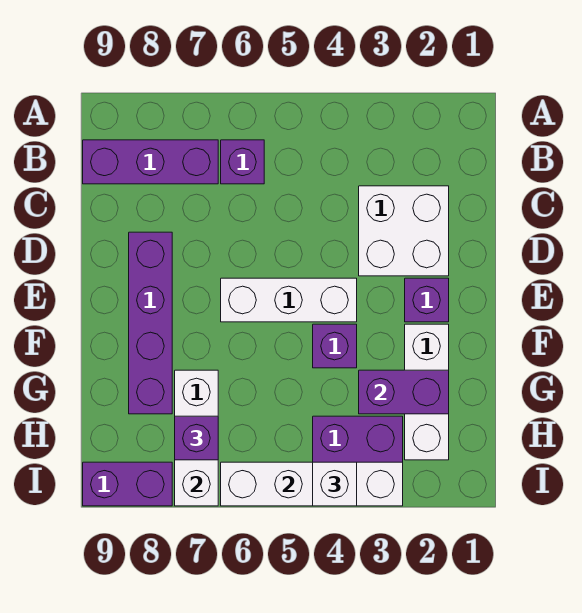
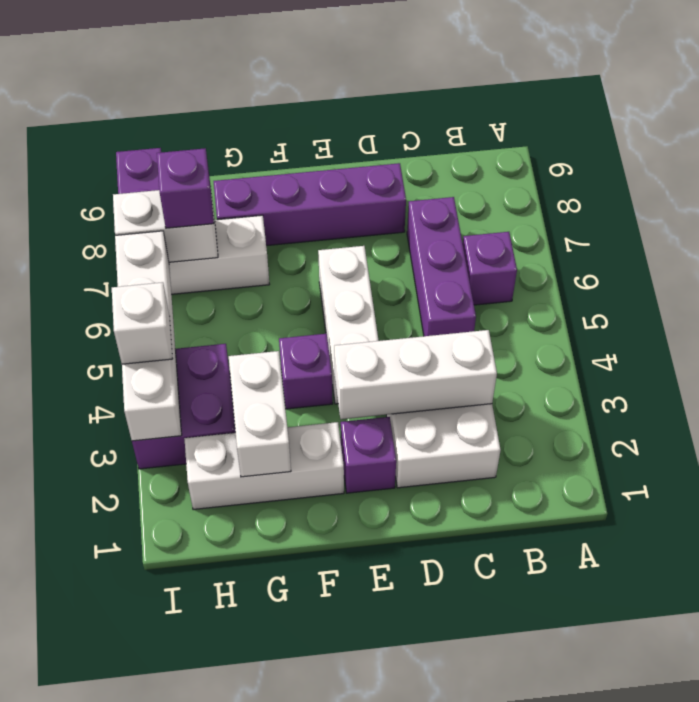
purple brick B7:B9 level 1 -> purple brick C5:C7 level 1
none -> white brick C3:E3 level 2
purple brick G2:G3 level 2 -> white brick G2:G3 level 2

